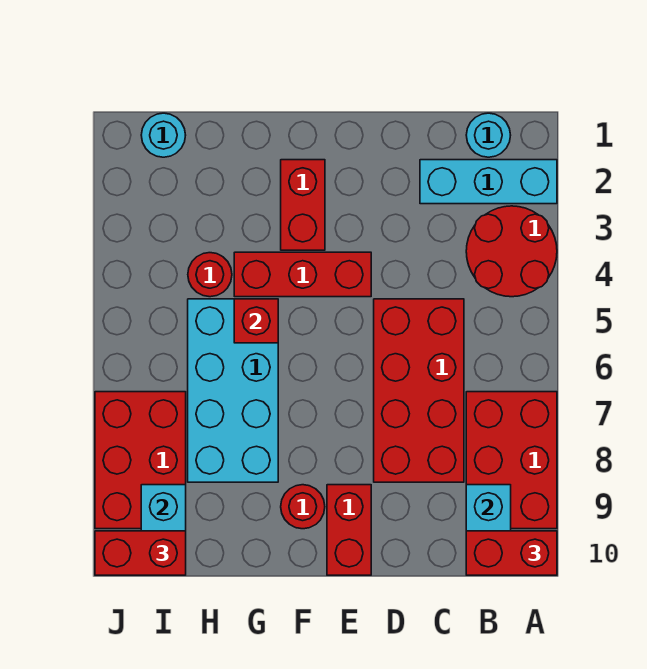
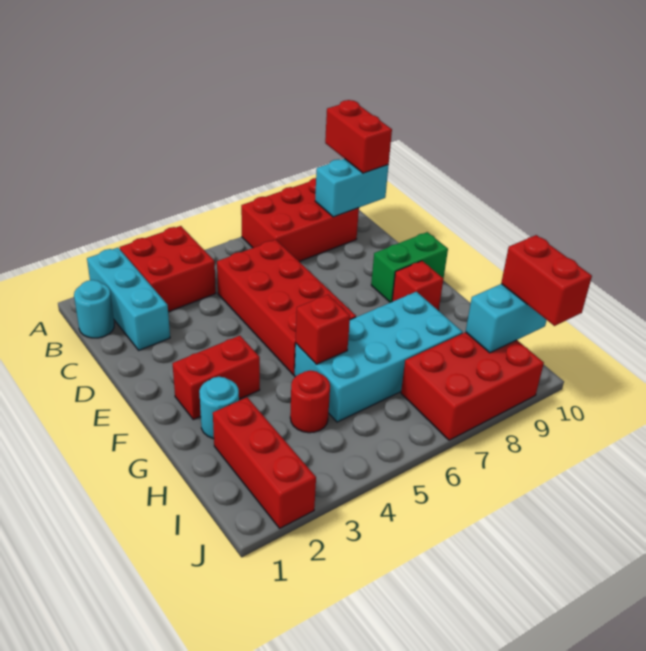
red round brick A3:B4 level 1 -> red brick A3:B4 level 1
red brick C5:D8 level 1 -> red brick C5:F6 level 1
red brick E4:G4 level 1 -> red brick H2:J2 level 1
red brick E9:E10 level 1 -> green brick E9:E10 level 1
red round brick F9 level 1 -> red brick F9 level 1
cyan round brick I1 level 1 -> cyan round brick G2 level 1

